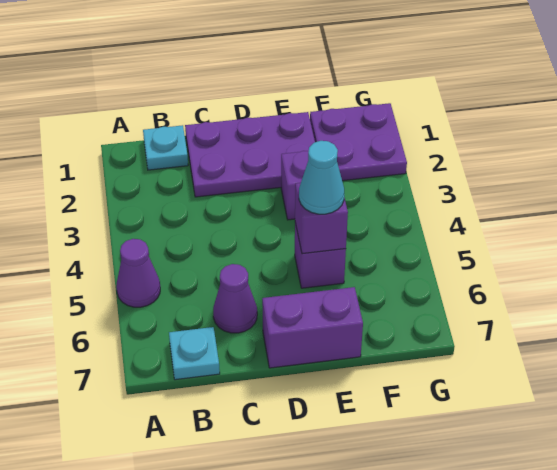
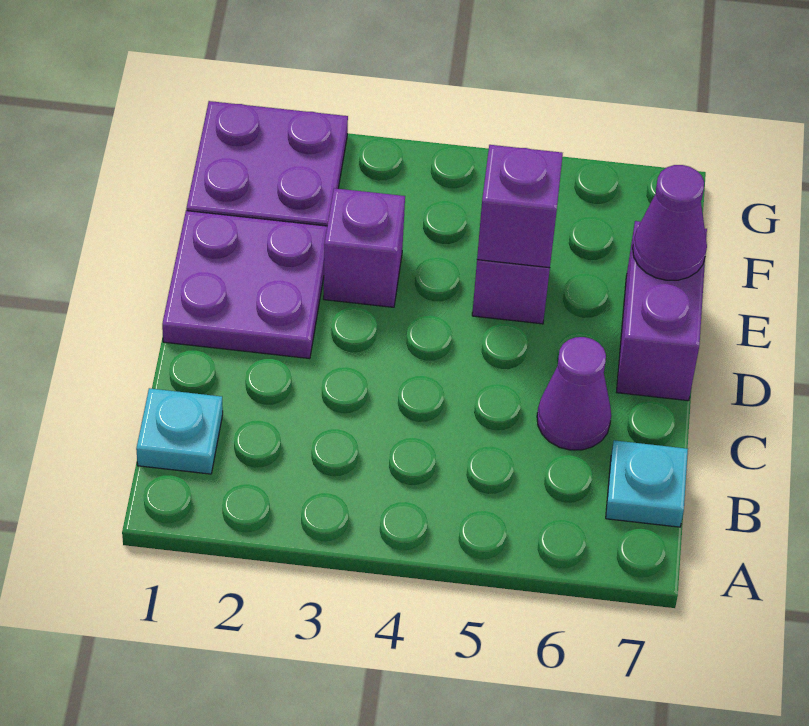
purple cone A5 level 1 -> purple cone E7 level 2
purple plate C1:E2 level 1 -> purple plate D1:E2 level 1
cyan cone E5 level 3 -> none

